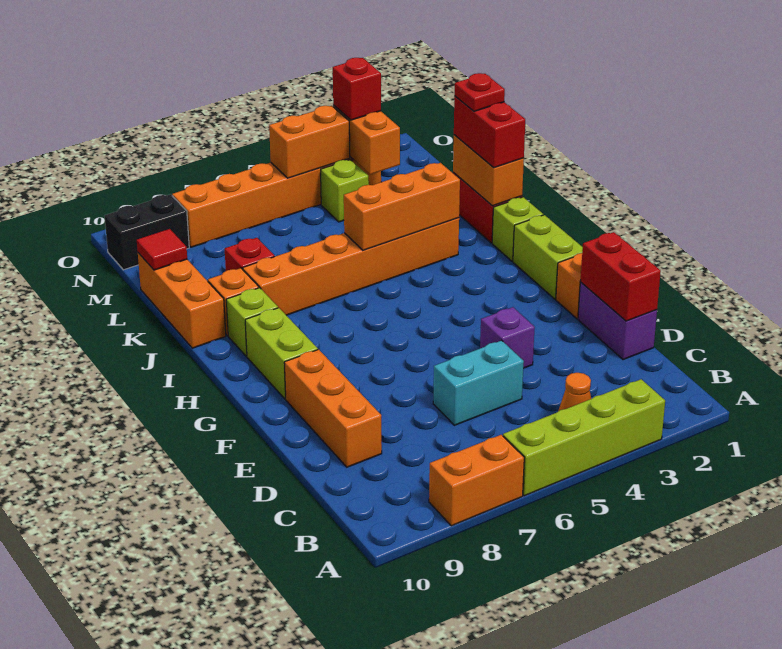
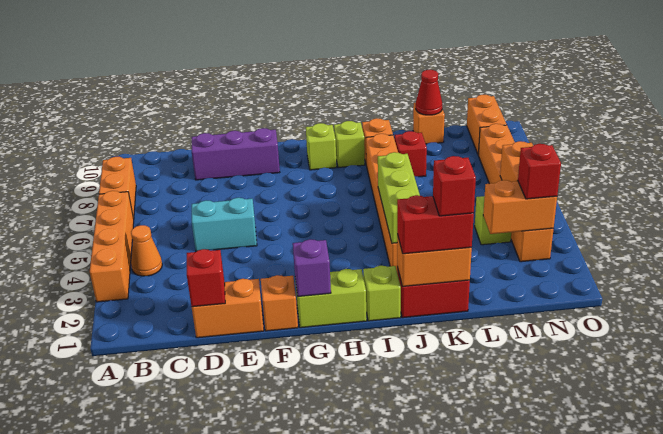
lime brick A3:A6 level 1 -> orange brick A3:A6 level 1
purple brick D1:E1 level 1 -> orange brick D1:E1 level 1
red brick D1:E1 level 2 -> red brick D1 level 2
cyan brick D5:D6 level 1 -> cyan brick D5:E5 level 1
orange brick D9:F9 level 1 -> purple brick D9:F9 level 1
purple brick E4 level 1 -> purple brick G1 level 2
lime brick G9:H9 level 1 -> lime brick H9 level 1
orange brick J3:J5 level 2 -> lime brick J3:J5 level 2
orange brick J10:L10 level 1 -> orange brick L10 level 1
red plate K1 level 4 -> red brick K1 level 4
red tile L10 level 2 -> red cone L10 level 2
black brick N9:N10 level 1 -> orange brick N9:N10 level 1

